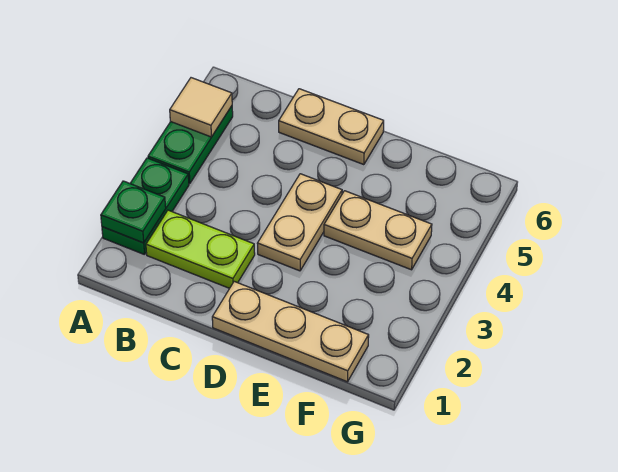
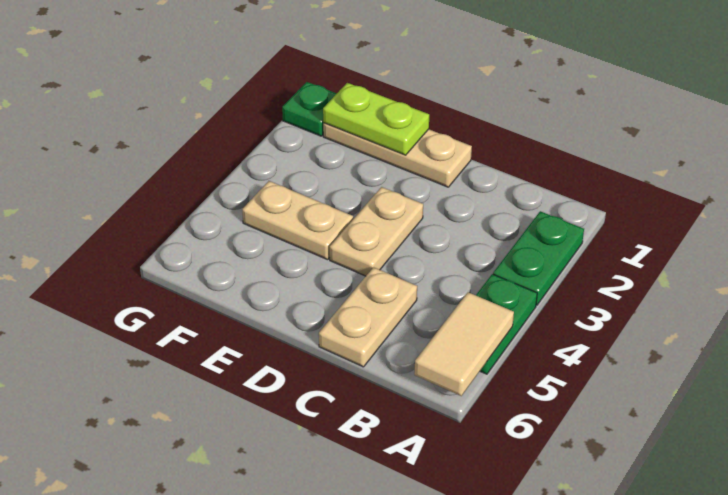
green plate A2 level 2 -> green plate G1 level 1
tan tile A5 level 2 -> tan tile A5:A6 level 2
lime plate B2:C2 level 1 -> lime plate E1:F1 level 2
tan plate C6:D6 level 1 -> tan plate C5:C6 level 1

